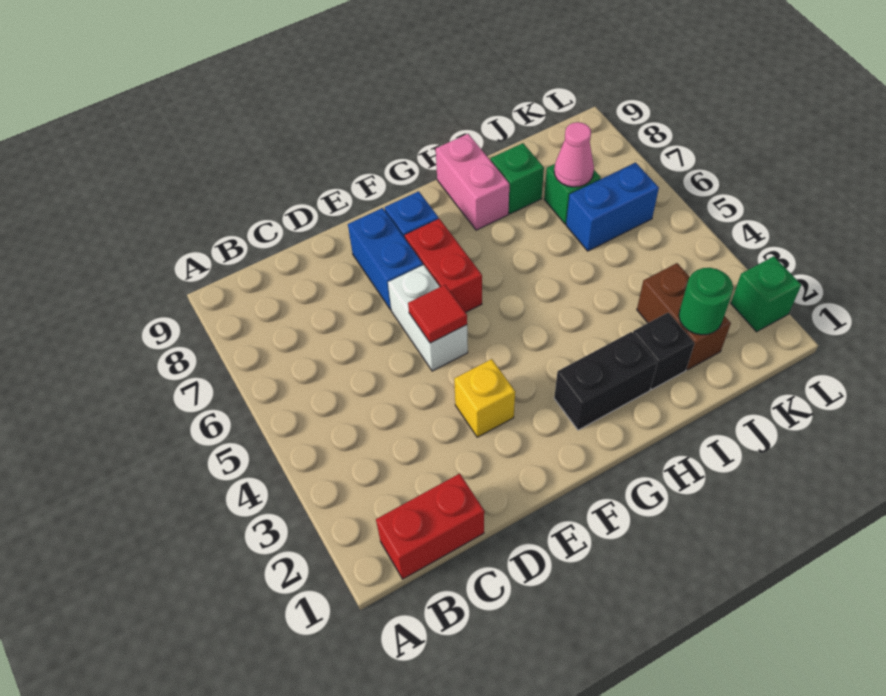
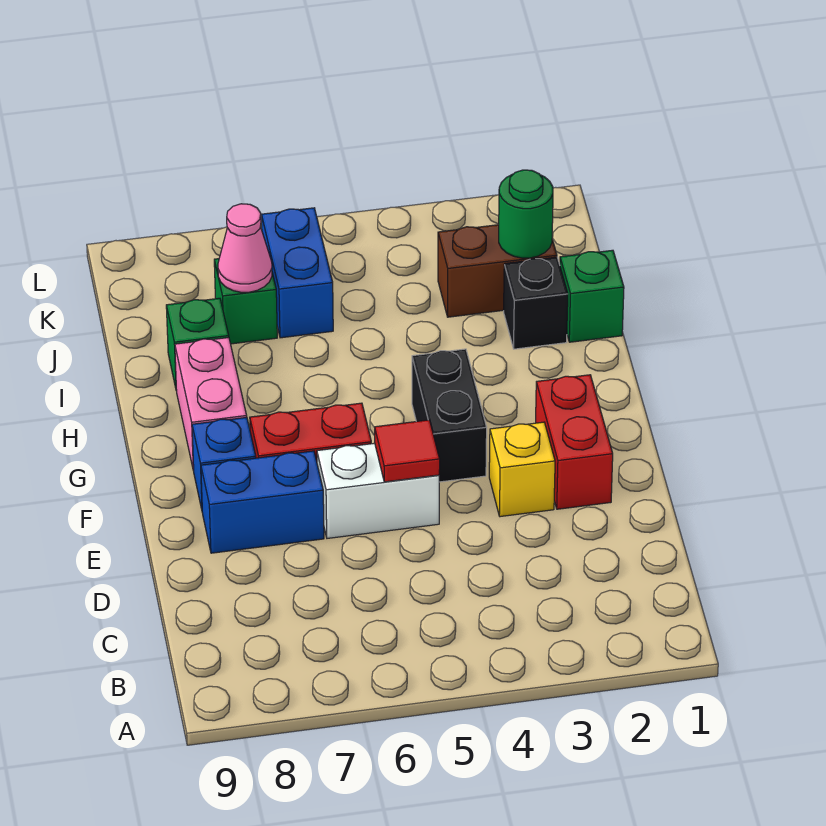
red brick B1:C1 level 1 -> red brick E2:F2 level 1
black brick G2:H2 level 1 -> black brick F4:G4 level 1
pink brick H8:H9 level 1 -> pink brick G8:H8 level 1
green brick L2 level 1 -> green brick I1 level 1

